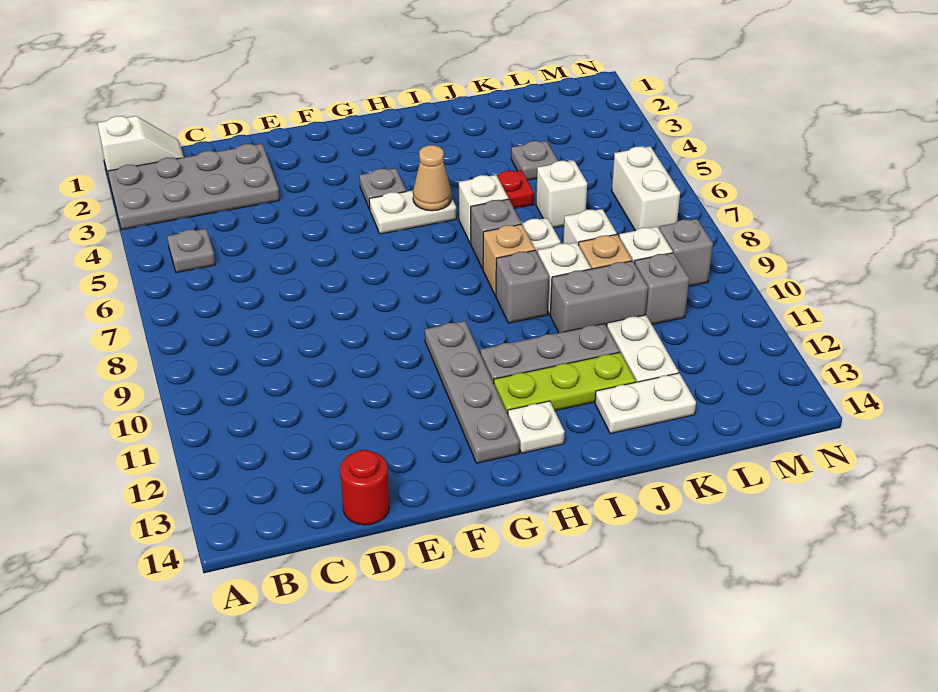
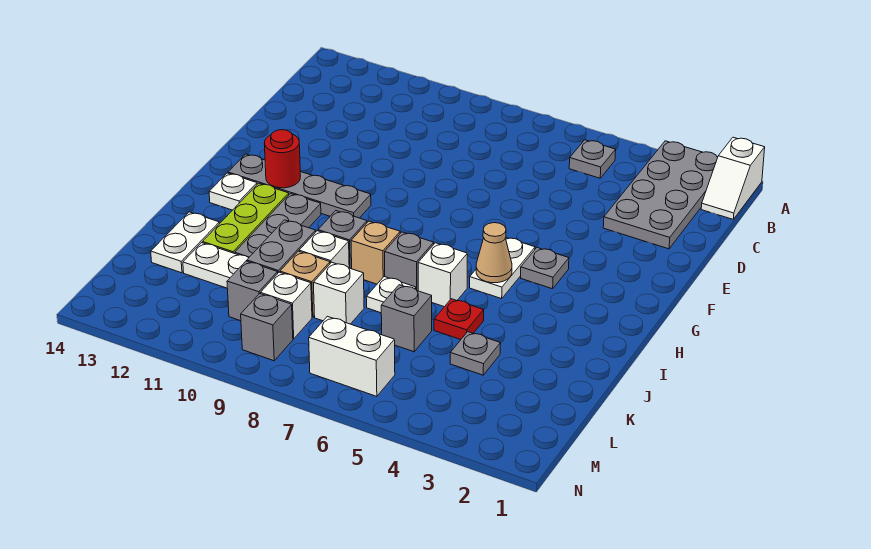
red round brick D14 level 1 -> red round brick G12 level 2
white brick K6 level 1 -> grey brick K6 level 1

